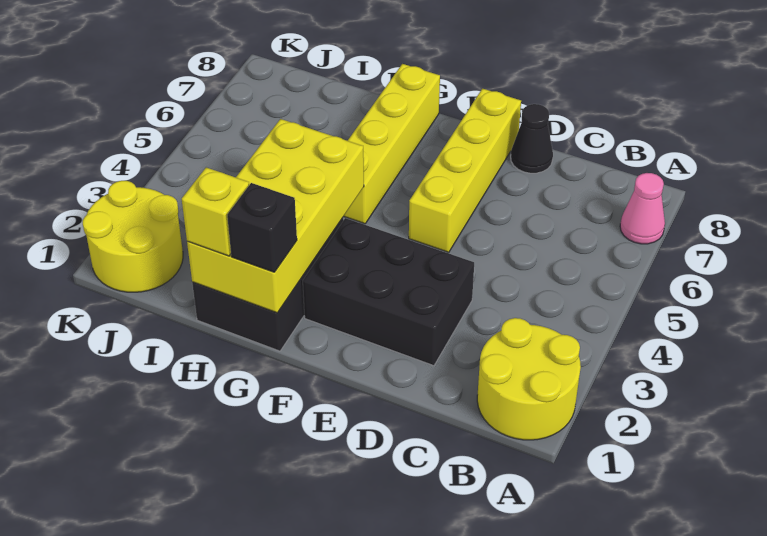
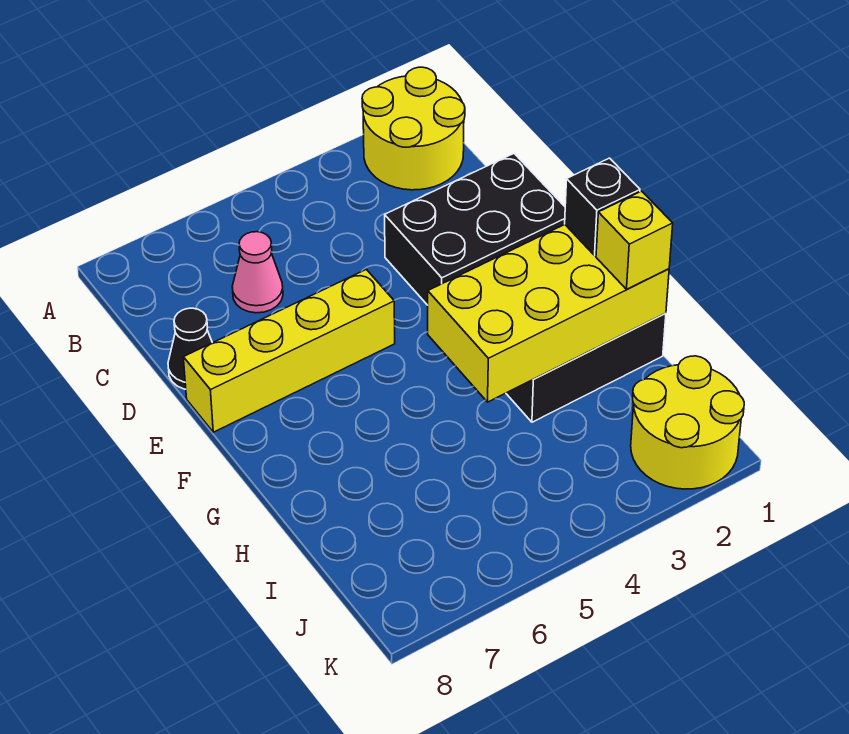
pink cone A7 level 1 -> pink cone C6 level 1
black brick D2:F3 level 1 -> black brick D1:E3 level 1
yellow brick G5:G8 level 1 -> none

